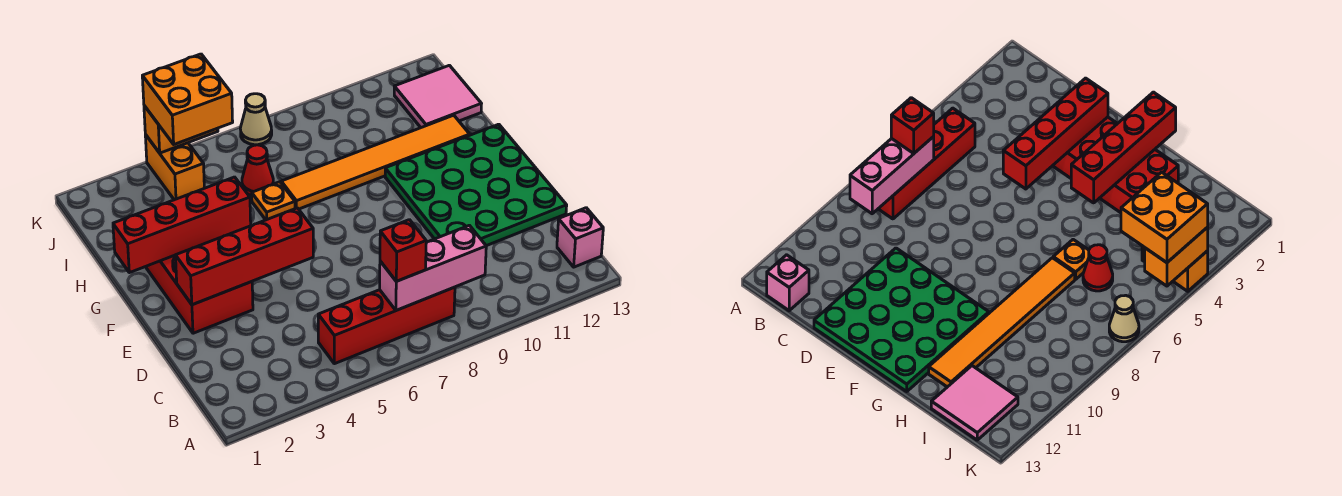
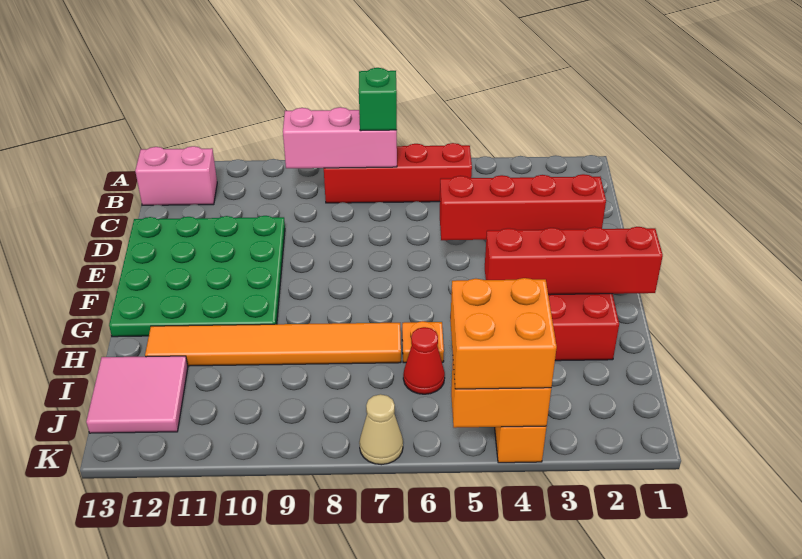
red brick B7 level 3 -> green brick B7 level 3
pink brick B13 level 1 -> pink brick B12:B13 level 1

